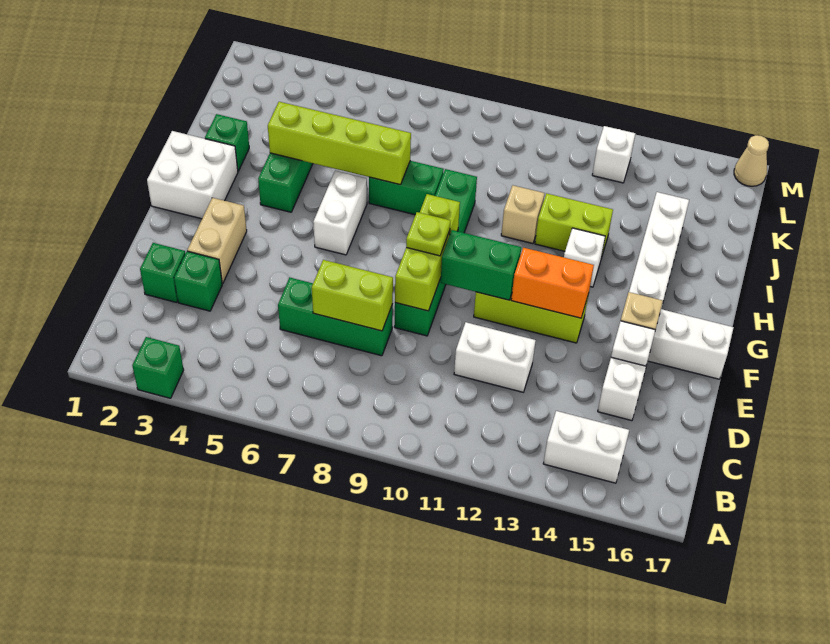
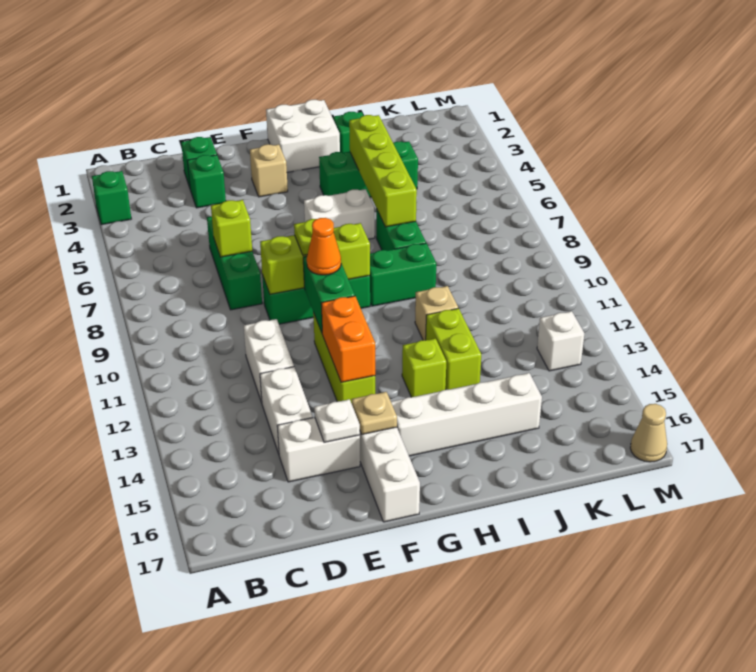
white brick B14:B15 level 1 -> white brick D13:D14 level 1
lime brick D7:D8 level 2 -> lime brick D7 level 2
tan brick E3:F3 level 1 -> tan brick F3 level 1
none -> orange cone F10 level 3
white brick H13 level 1 -> lime brick H13 level 1

